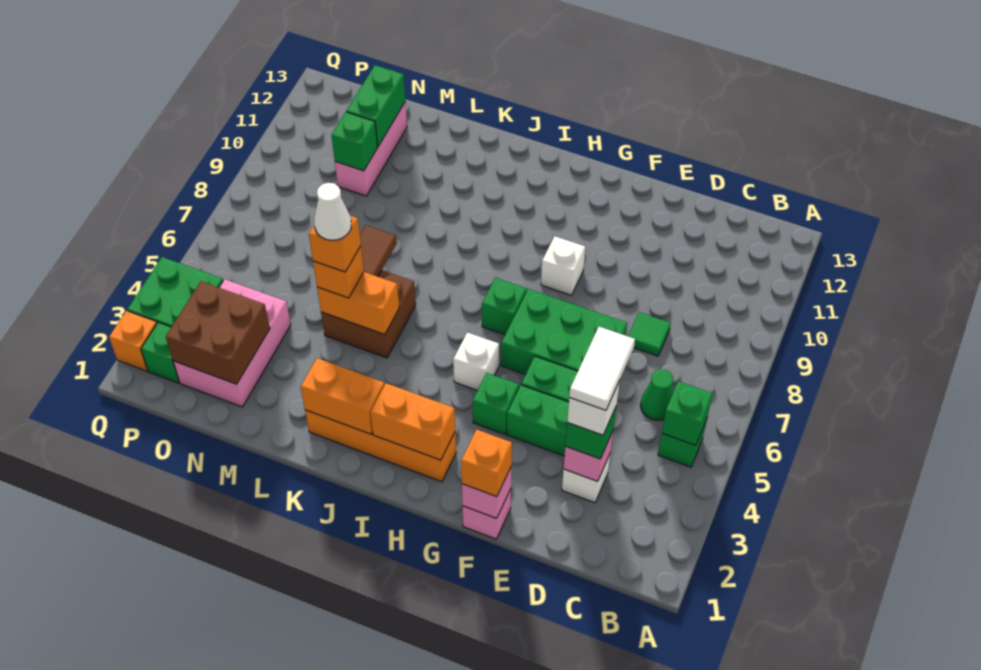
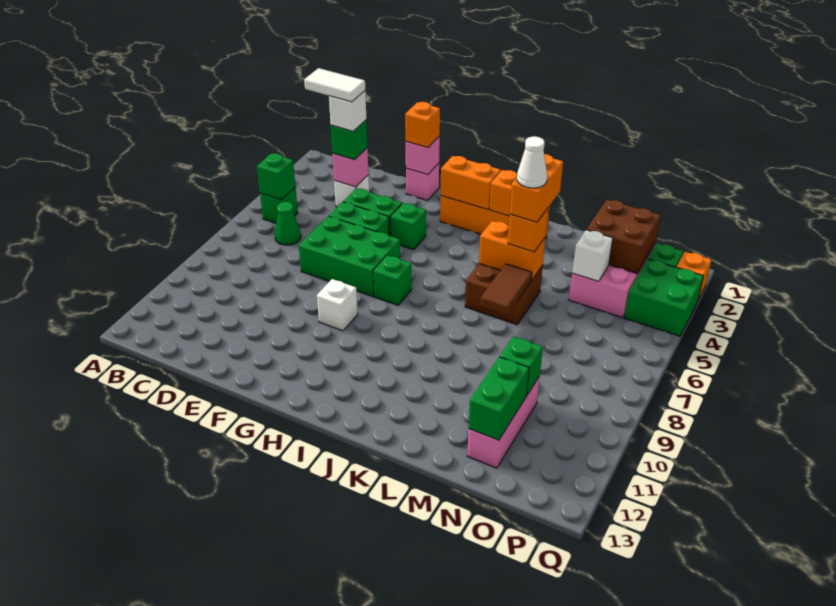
white tile D3:D4 level 5 -> white tile C3:D3 level 5
green tile D8 level 1 -> none
white brick H5 level 1 -> white brick N4 level 2
orange brick L5 level 4 -> orange brick L4:L5 level 4

